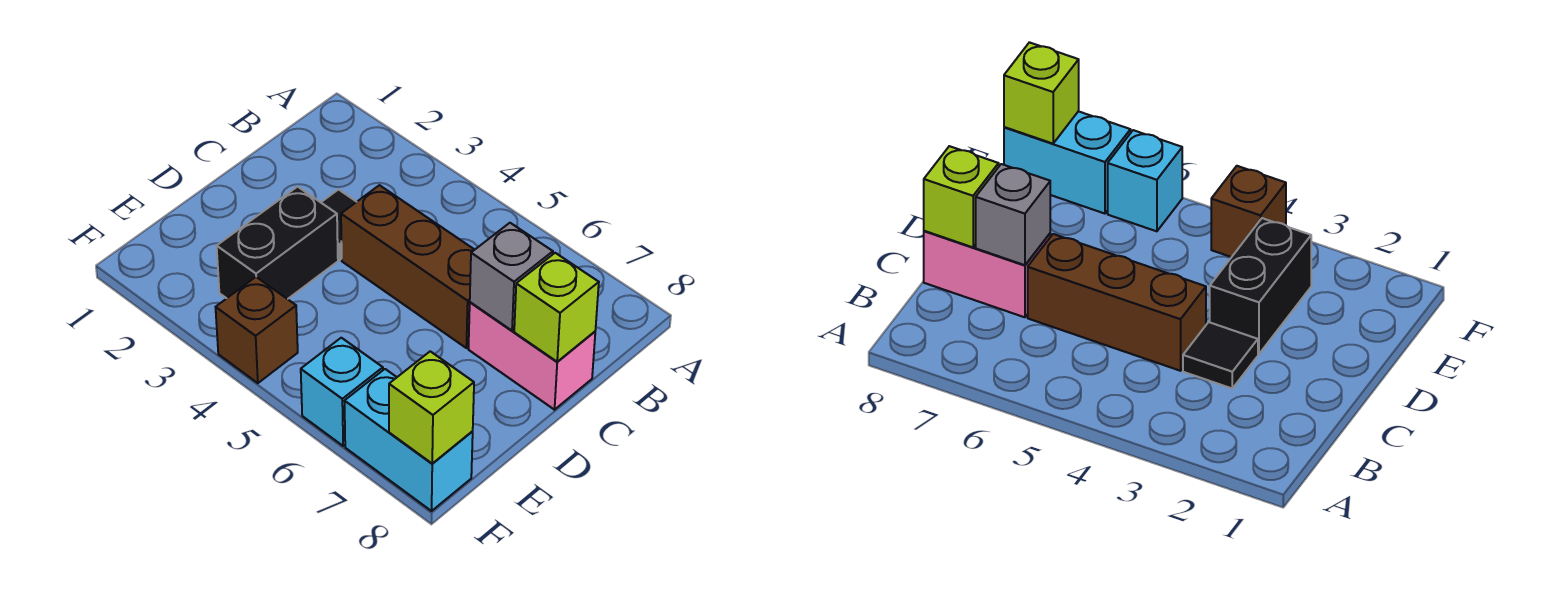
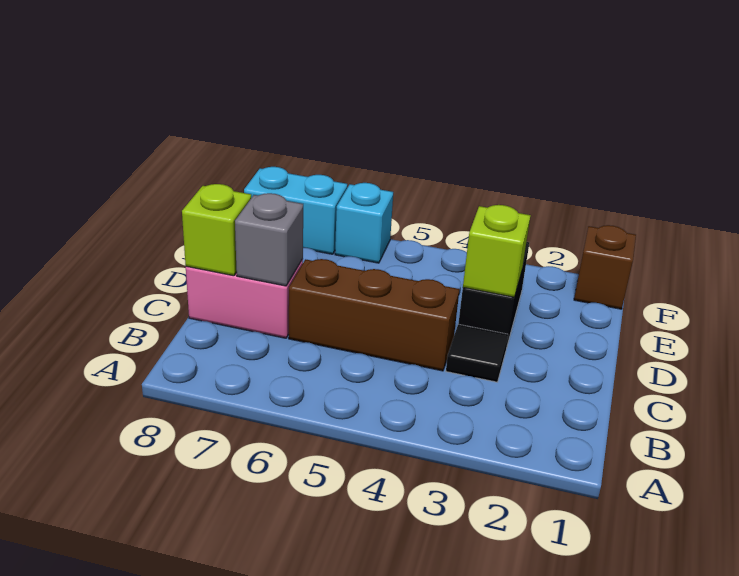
brown brick F4 level 1 -> brown brick F1 level 1
lime brick F8 level 2 -> lime brick D3 level 2

